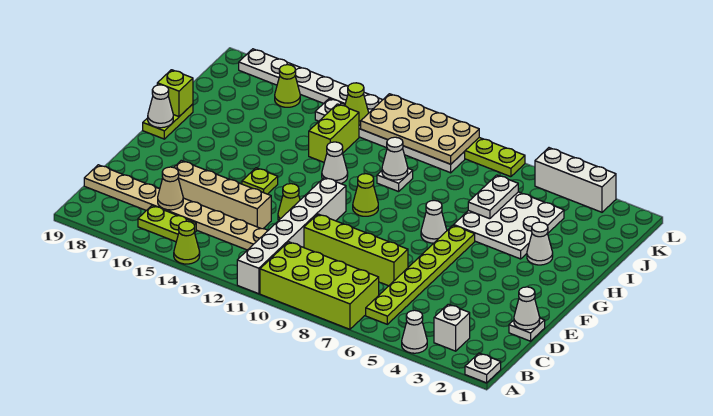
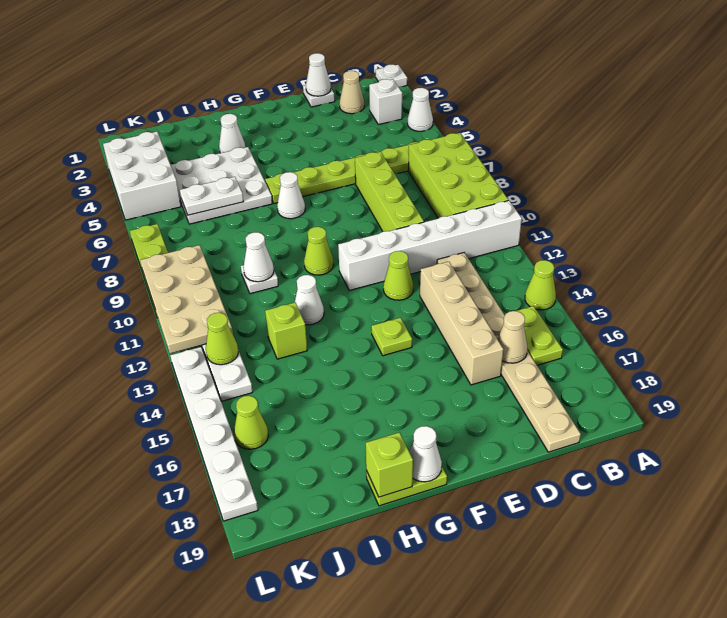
none -> tan cone C2 level 1
lime brick I13:J13 level 1 -> lime brick I13 level 1
white brick L3:L5 level 1 -> white brick K3:L5 level 1

